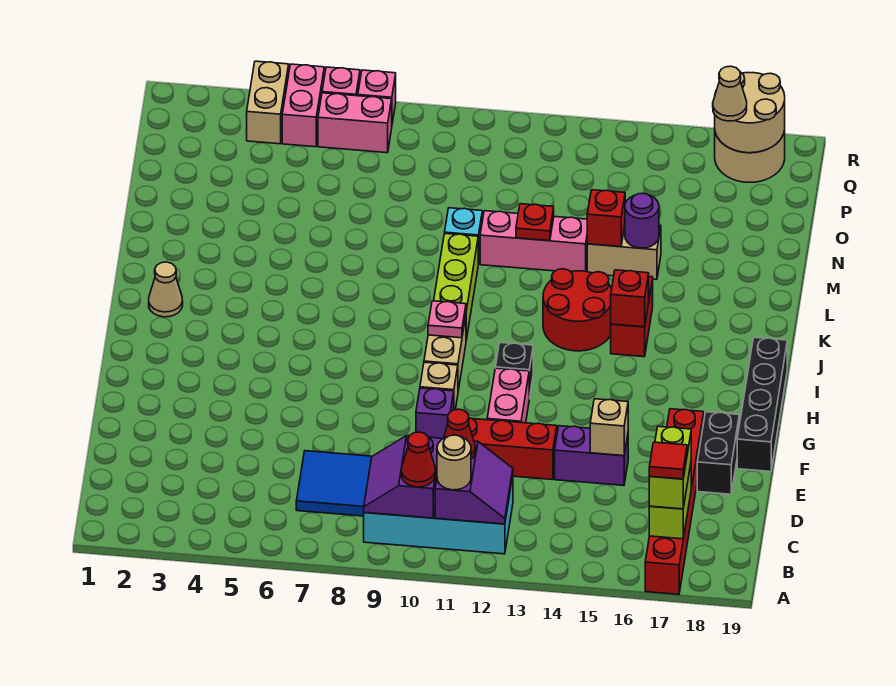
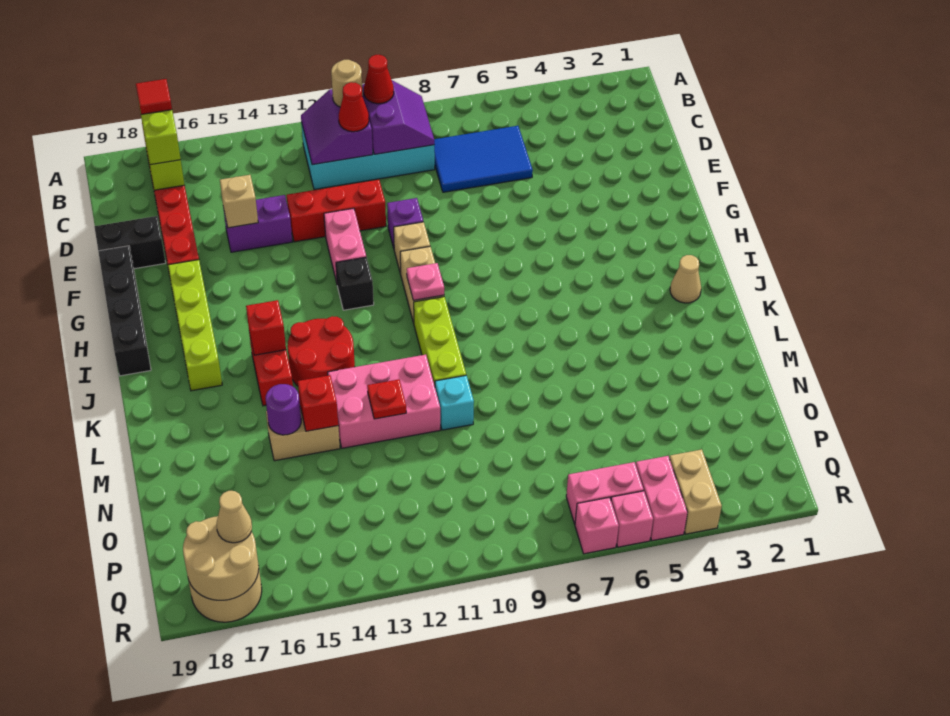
blue tile C7:D8 level 1 -> blue tile C6:D8 level 1
black brick E18:F18 level 1 -> black brick E18:E19 level 1
none -> lime brick G17:J17 level 1
pink brick M11:M13 level 1 -> pink brick L11:M13 level 1

